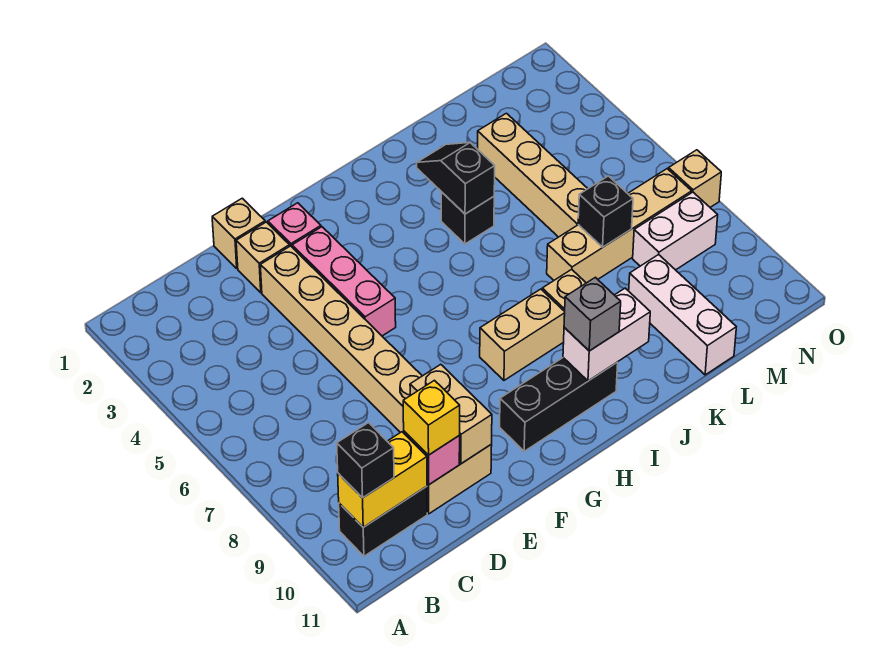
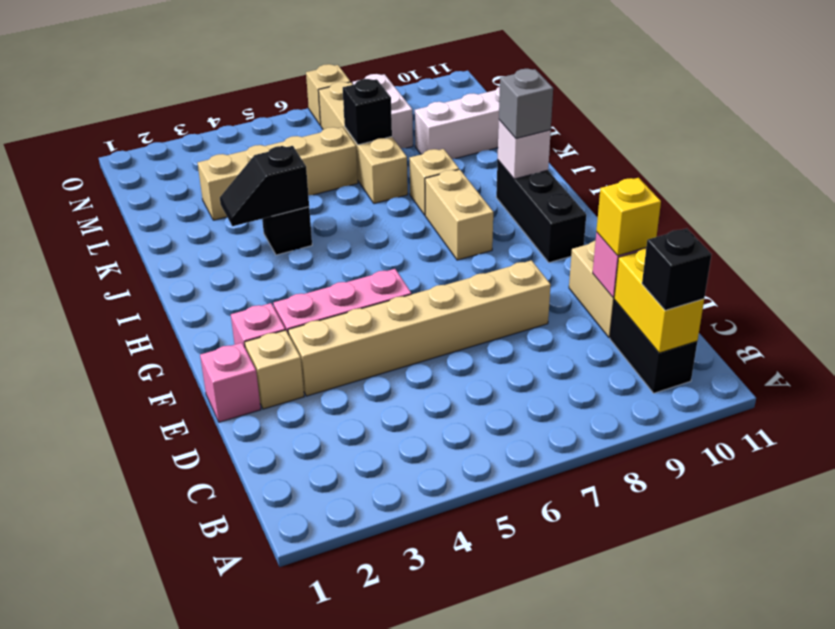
tan brick E1 level 1 -> pink brick E1 level 1
tan brick E9:E10 level 2 -> none
white brick I10:J10 level 2 -> white brick I10 level 2

